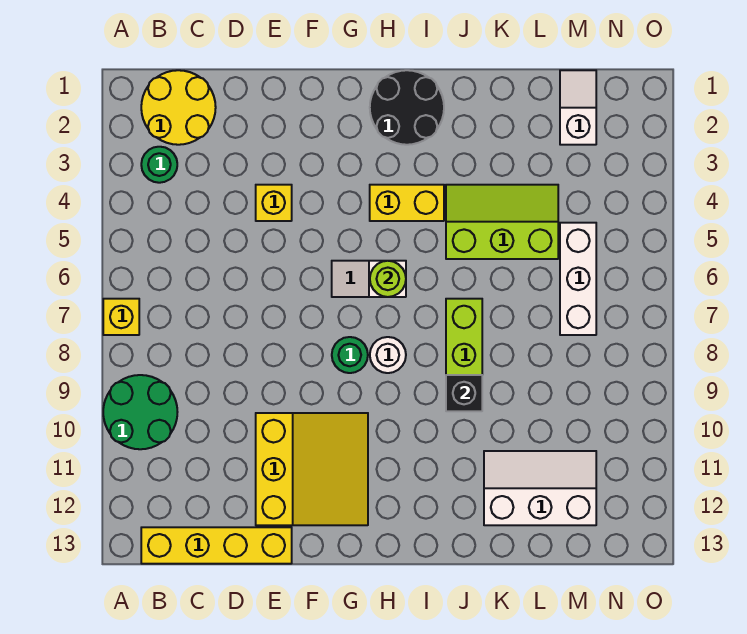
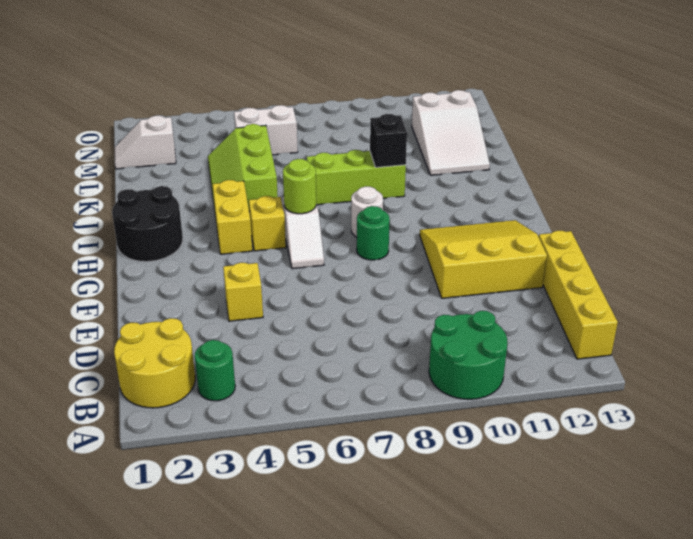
yellow brick A7 level 1 -> yellow brick H5 level 1
white slope K11:M12 level 1 top 12 -> white slope K11:M12 level 1 top M
white brick M5:M7 level 1 -> white brick M5:M6 level 1

